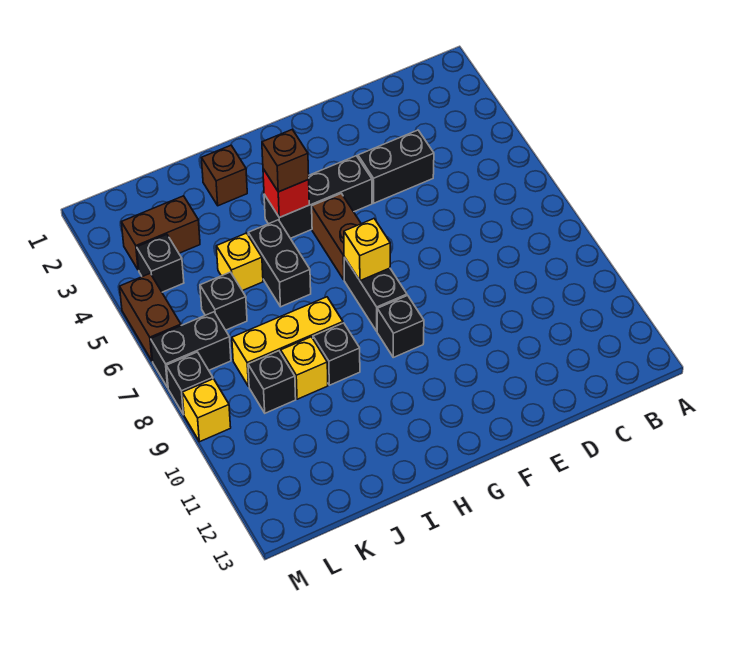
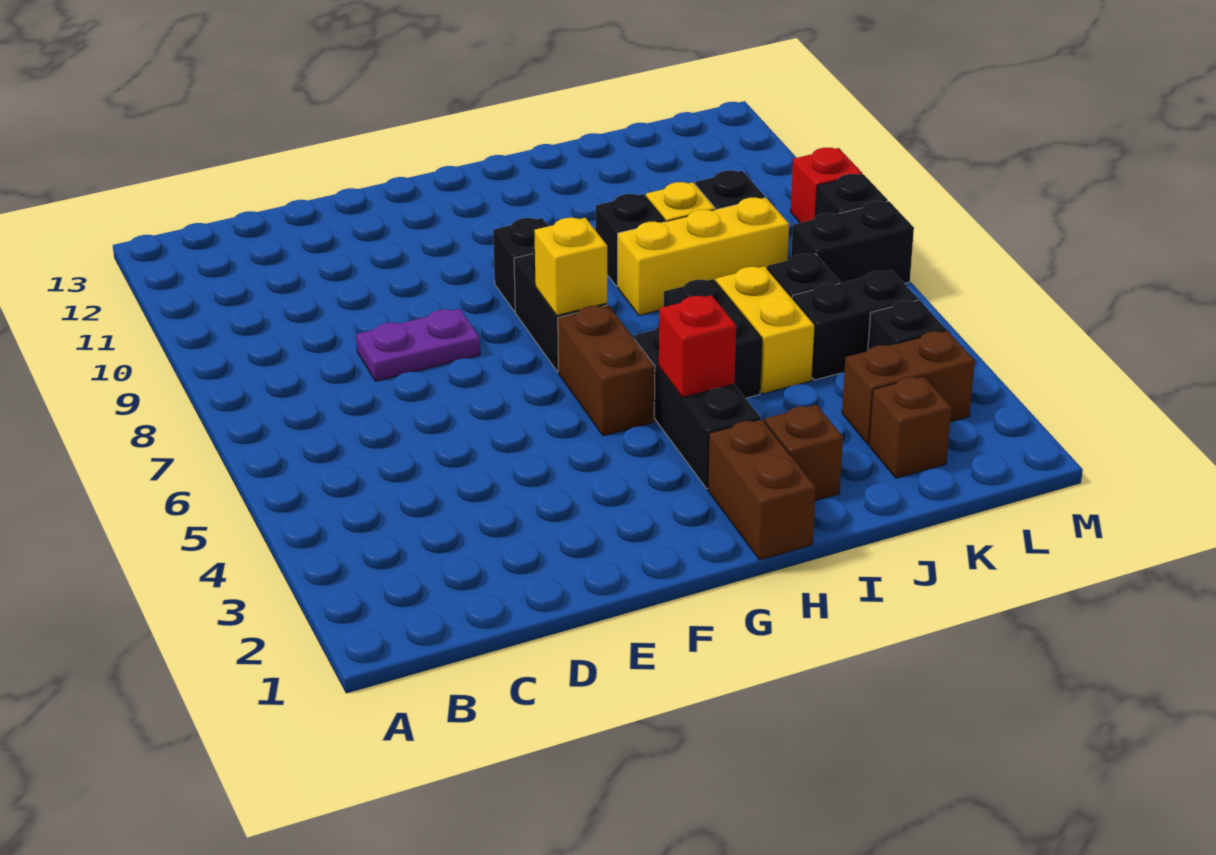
black brick D4:E4 level 1 -> black brick K5:L5 level 1
none -> purple plate D8:E8 level 1
black brick F4:H4 level 1 -> black brick H3:H5 level 1
brown brick H4 level 3 -> brown brick K2 level 1
yellow brick J5 level 1 -> yellow brick J5:J6 level 1
brown brick M5:M6 level 1 -> brown brick H1:H2 level 1
yellow brick M9 level 1 -> red brick M9 level 1

